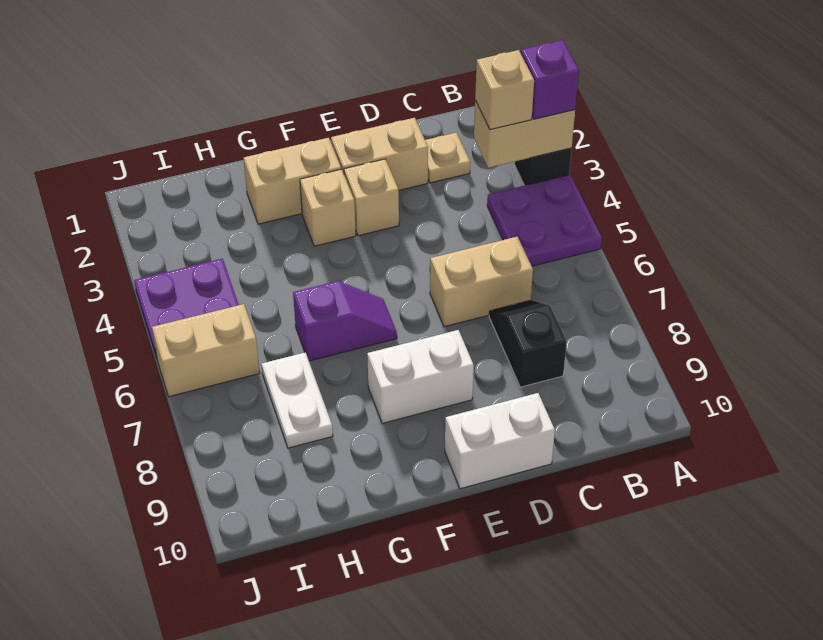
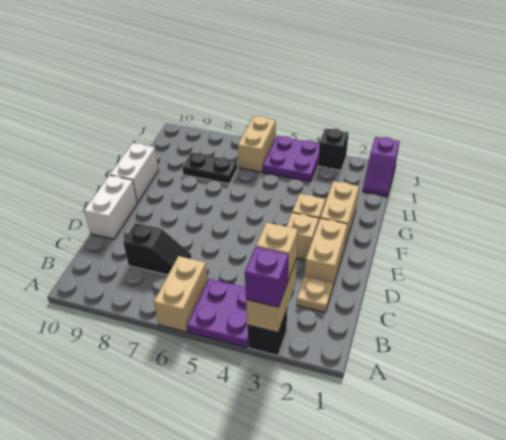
tan brick C6:D6 level 1 -> tan brick A6:B6 level 1
white brick E8:F8 level 1 -> white brick F10:G10 level 1
purple slope F6:G6 level 1 top G -> purple slope I1:J1 level 1 top J
white plate H7:H8 level 1 -> black plate H7:H8 level 1
none -> black brick J3 level 1

